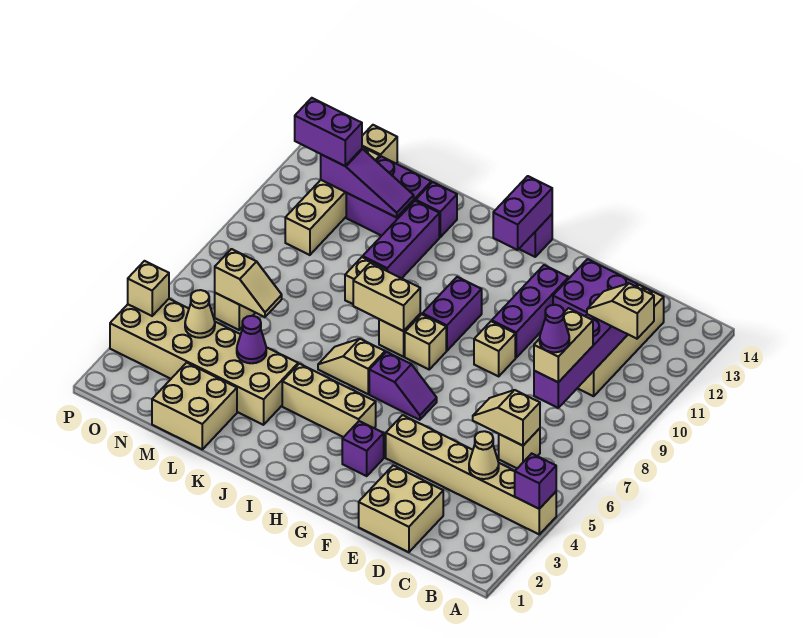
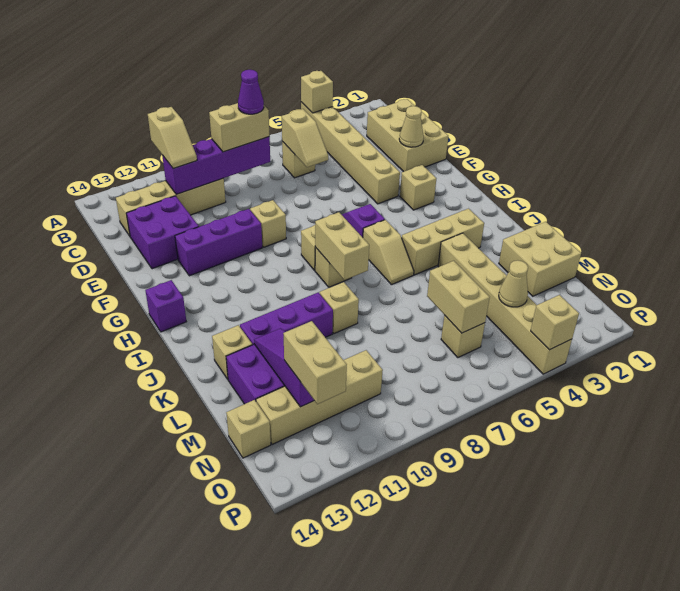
purple brick A4 level 2 -> tan brick A4 level 2
tan cone C4 level 2 -> tan cone E2 level 2
tan brick D1:E2 level 1 -> tan brick C1:E2 level 1
purple brick G3 level 1 -> tan brick G3 level 1
tan brick H4:J4 level 1 -> tan brick J3:J5 level 1
purple brick H9:H10 level 1 -> none
purple brick H13:H14 level 2 -> none
tan brick K3:P4 level 1 -> tan brick K4:P4 level 1
purple brick K13 level 1 -> tan brick K13 level 1
purple cone L4 level 2 -> none
tan slope M6:N6 level 2 top N -> tan brick M6:N6 level 2
purple brick N12:O12 level 3 -> tan brick N12:O12 level 3

